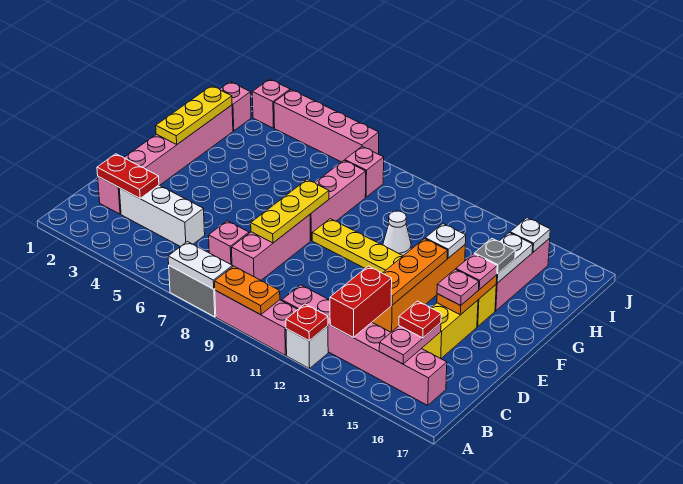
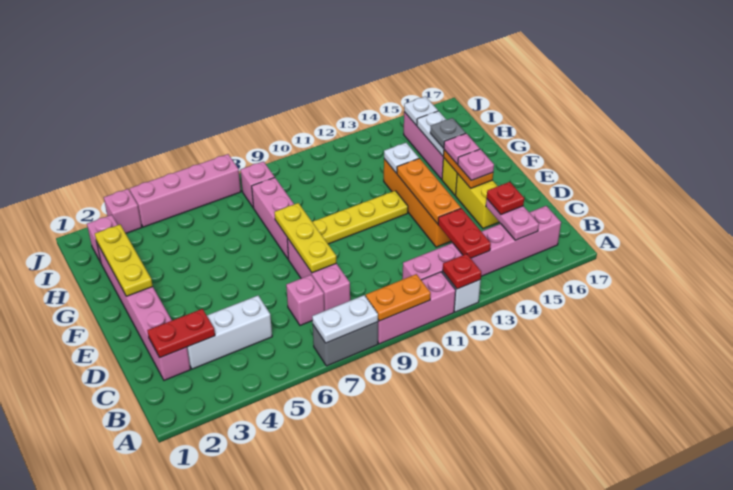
red brick B13:C13 level 2 -> red plate B13:C13 level 2
white cone G11 level 1 -> none

